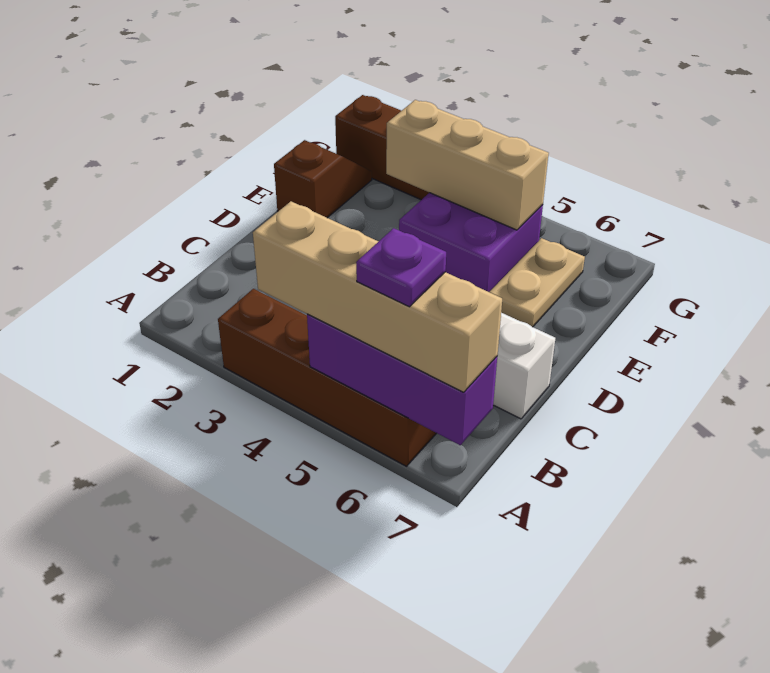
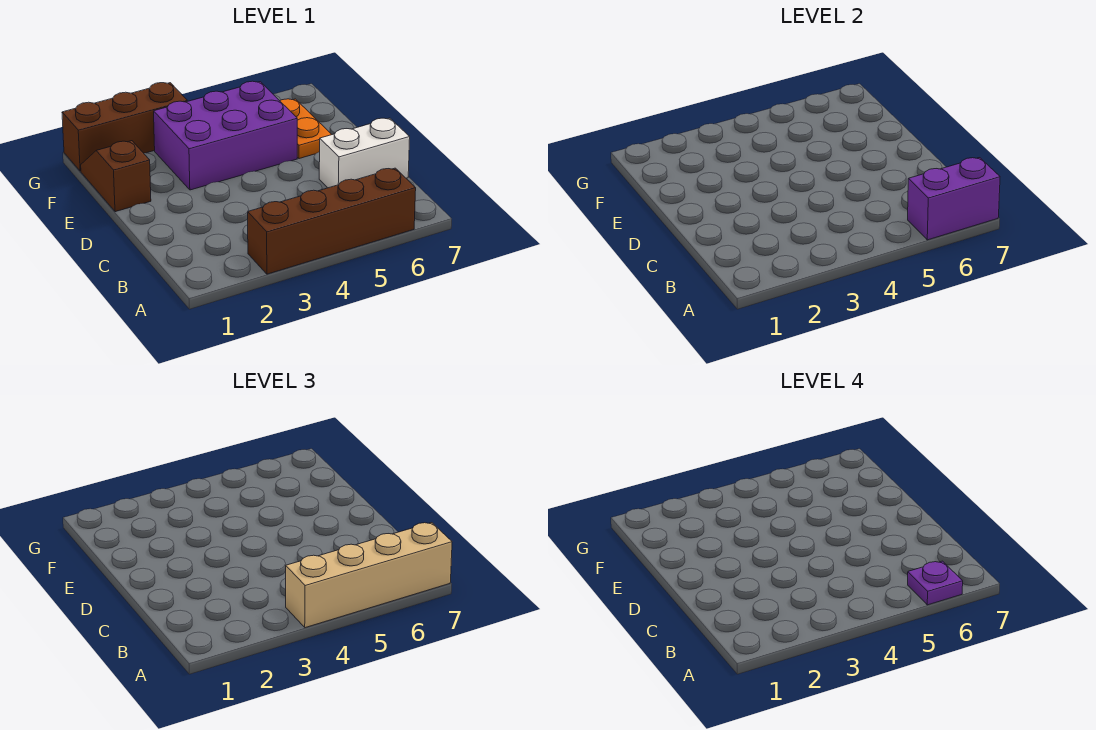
purple brick A5:A7 level 2 -> purple brick A6:A7 level 2
purple brick E4:F5 level 1 -> purple brick E3:F5 level 1
tan plate E6:F6 level 1 -> orange plate E6:F6 level 1
tan brick F3:F5 level 2 -> none

